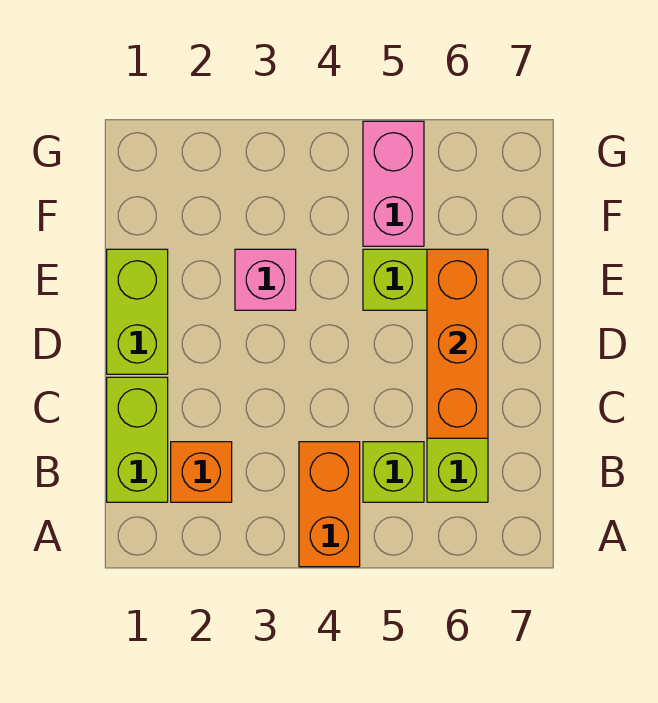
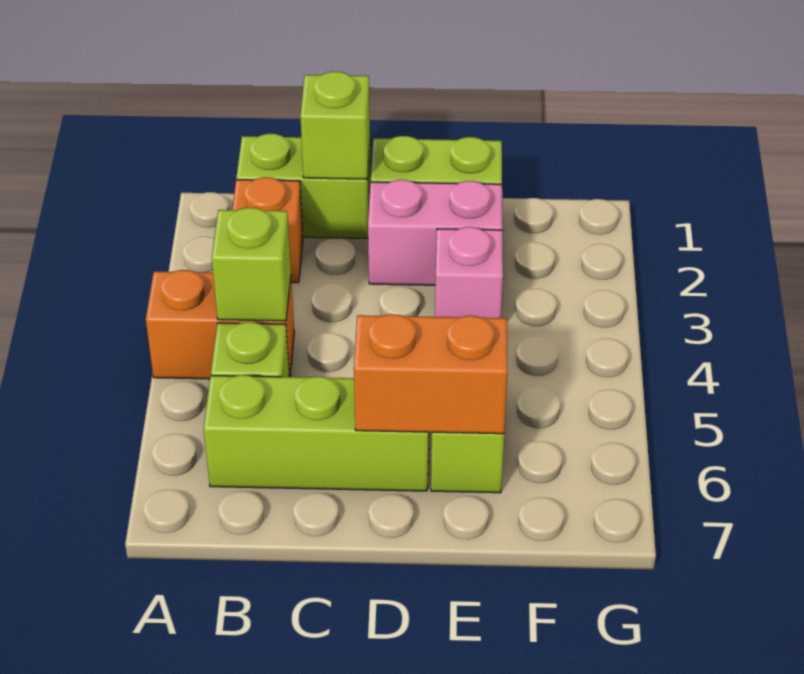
none -> lime brick B4 level 2
none -> lime brick C1 level 2
orange brick C6:E6 level 2 -> orange brick D6:E6 level 2
pink brick F5:G5 level 1 -> pink brick D2:E2 level 1

